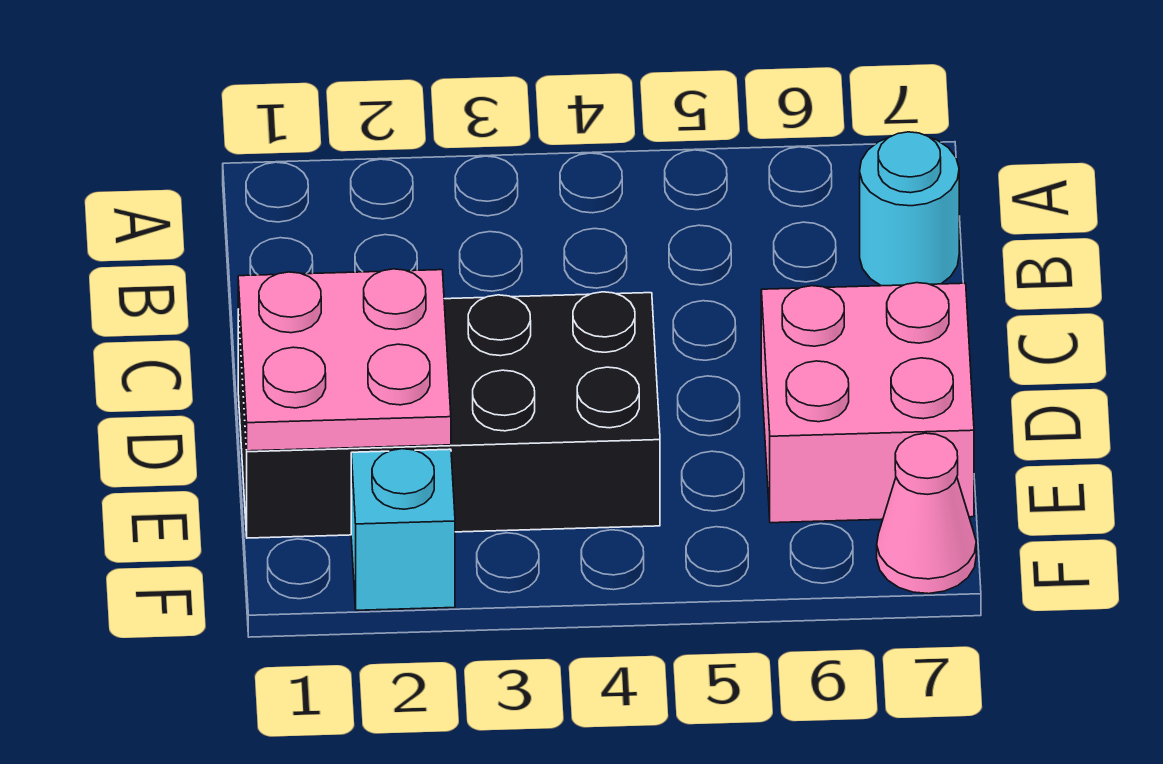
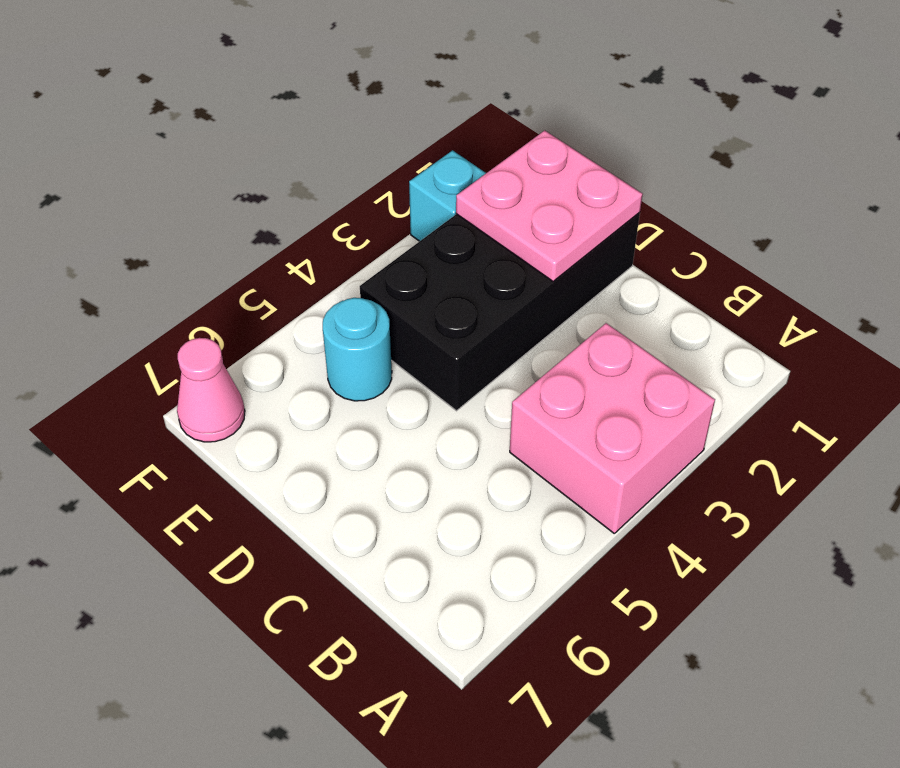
cyan round brick B7 level 1 -> cyan round brick E5 level 1
pink brick D6:E7 level 1 -> pink brick A3:B4 level 1

